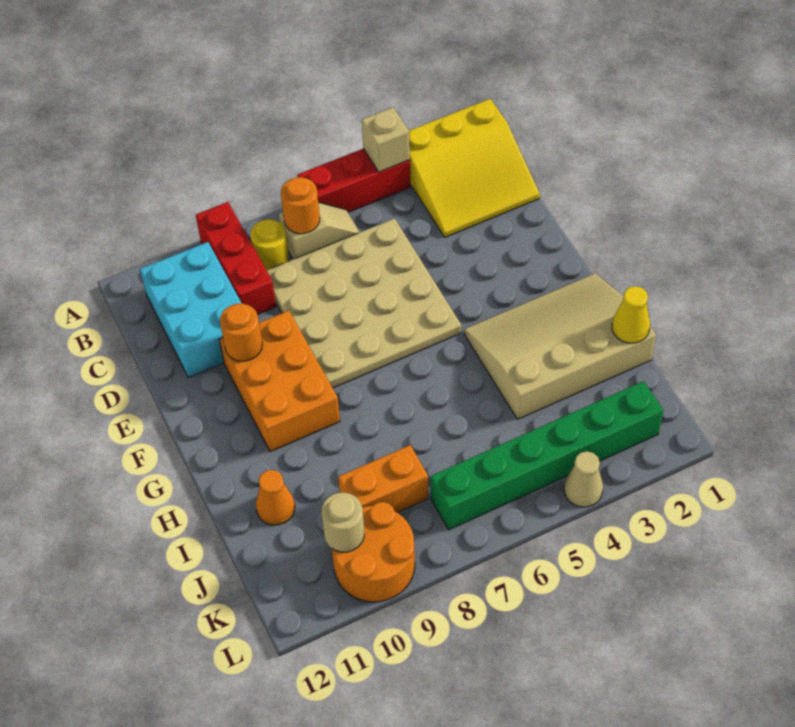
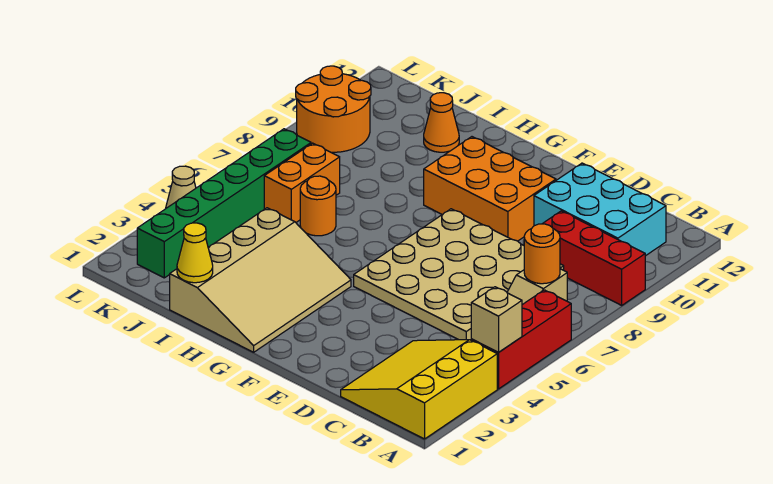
yellow round brick B8 level 1 -> none
orange round brick E10 level 2 -> orange round brick I6 level 1
orange brick J8:J9 level 1 -> orange brick J6:J7 level 1
tan round brick K10 level 2 -> none

